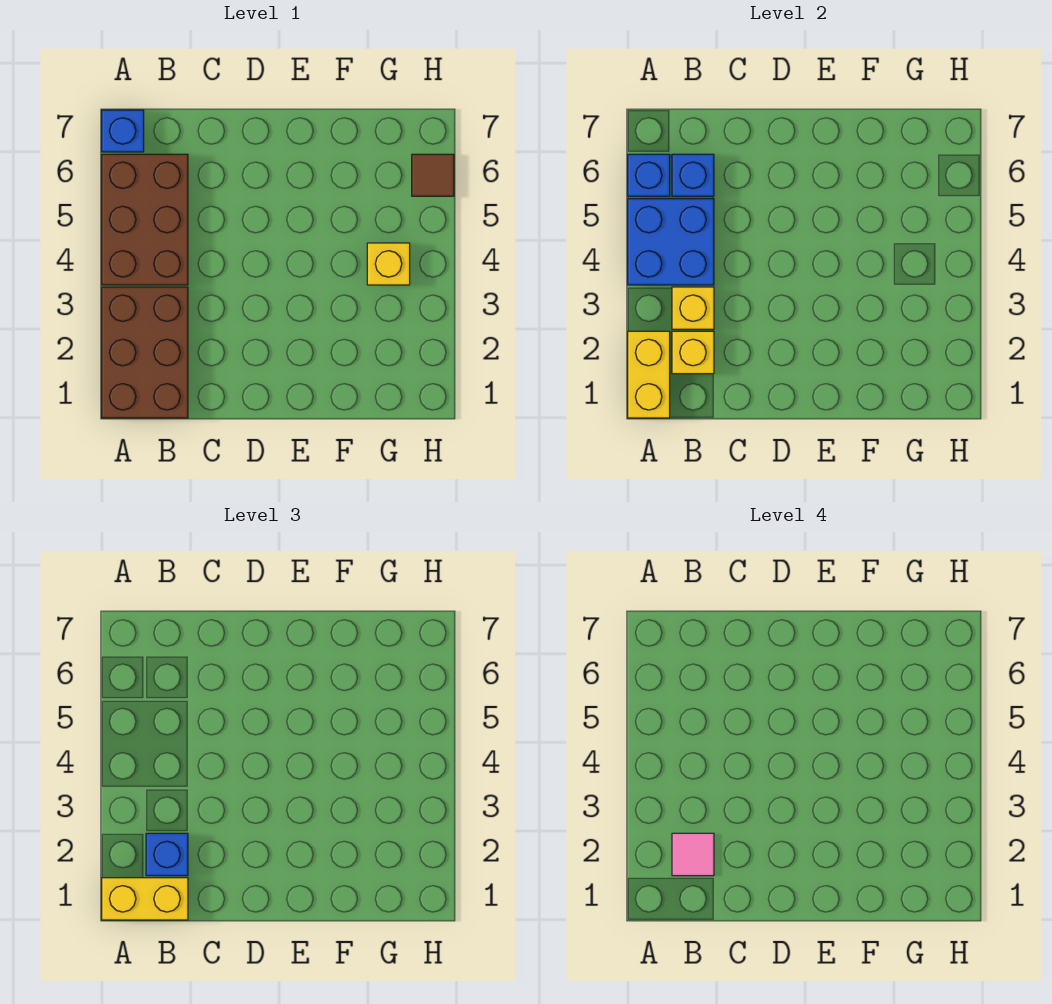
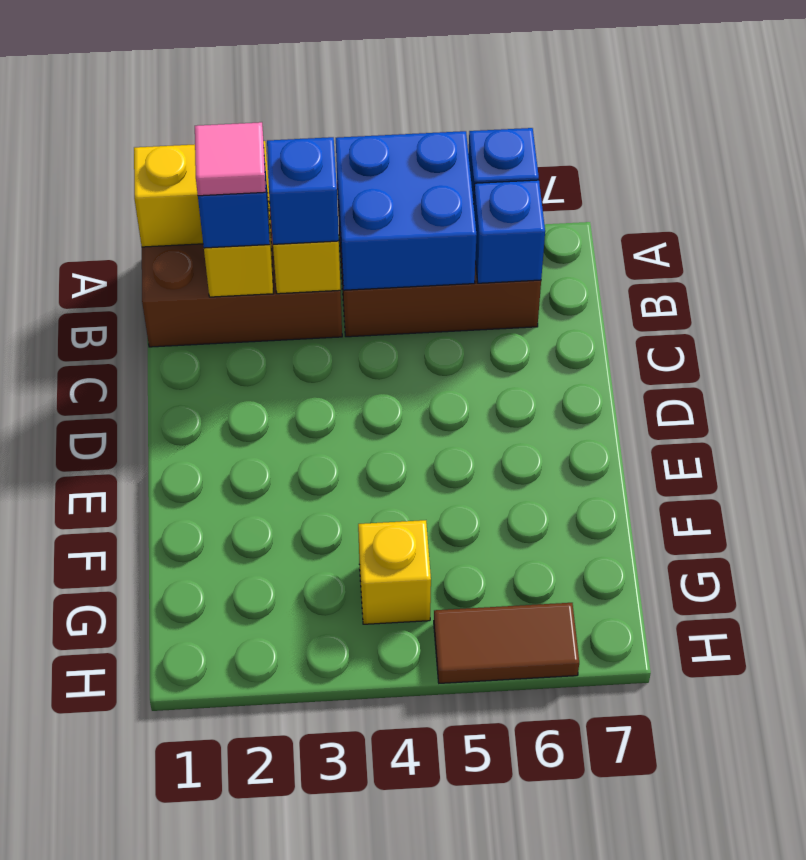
yellow brick A1:B1 level 3 -> none
blue brick A7 level 1 -> blue brick B3 level 3
brown tile H6 level 1 -> brown tile H5:H6 level 1

